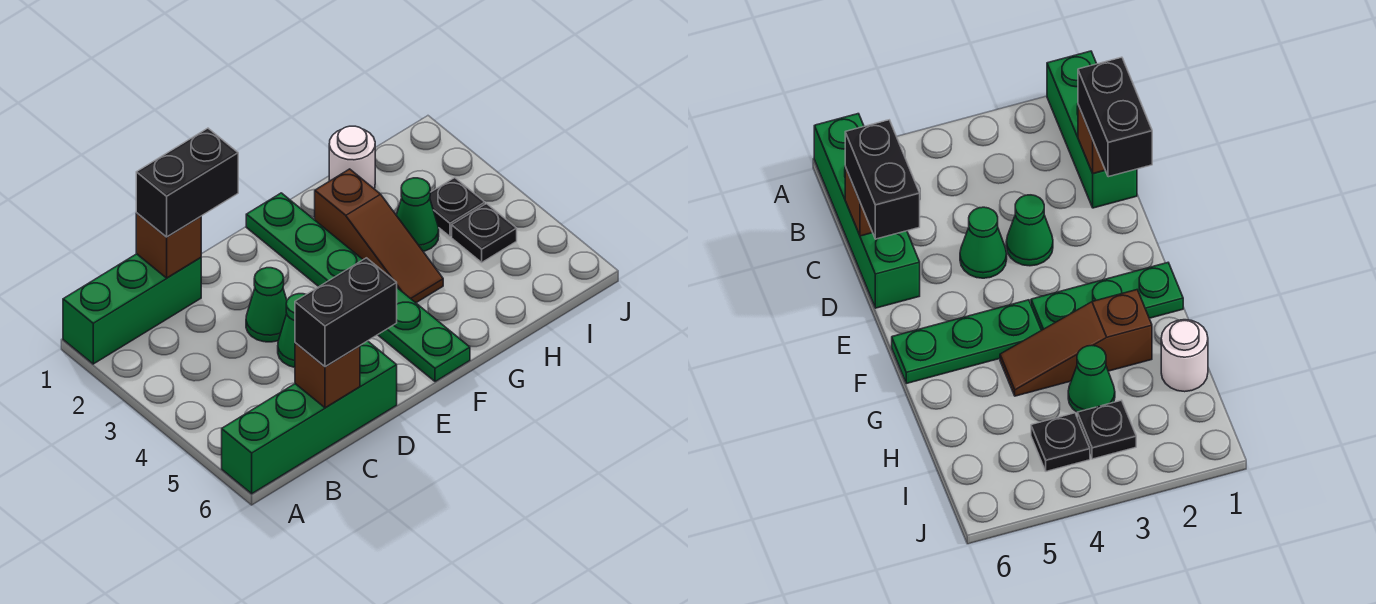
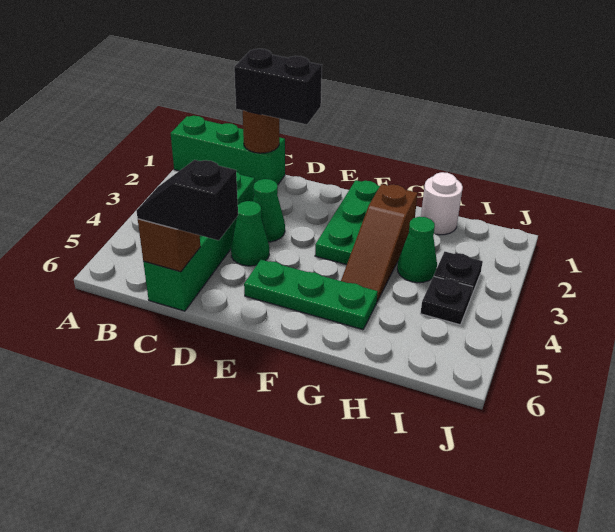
green brick A6:D6 level 1 -> green brick C3:C6 level 1
brown brick C1 level 2 -> brown round brick C1 level 2
black brick C6:D6 level 3 -> black slope C6:D6 level 3 top D
green plate F4:F6 level 1 -> green plate E5:G5 level 1

